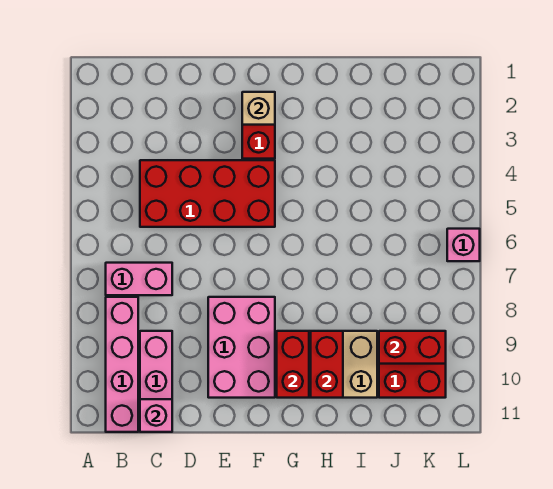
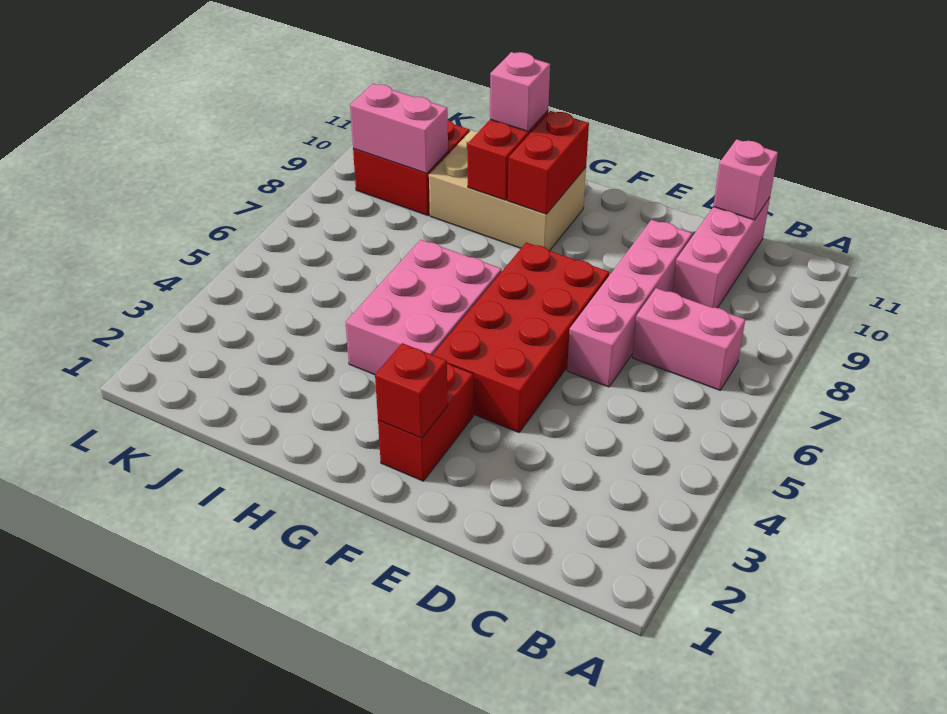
pink brick B8:B11 level 1 -> pink brick D6:D9 level 1
red brick C4:F5 level 1 -> red brick E4:F7 level 1
pink brick E8:F10 level 1 -> pink brick G4:H6 level 1
tan brick F2 level 2 -> red brick F2 level 2
red brick J9:K9 level 2 -> pink brick J9:K9 level 2
pink brick L6 level 1 -> pink brick H10 level 3

